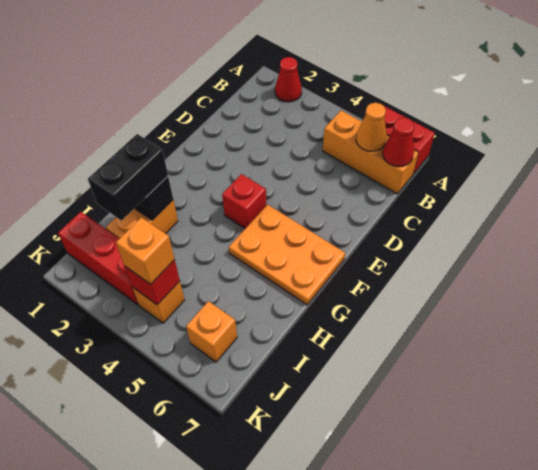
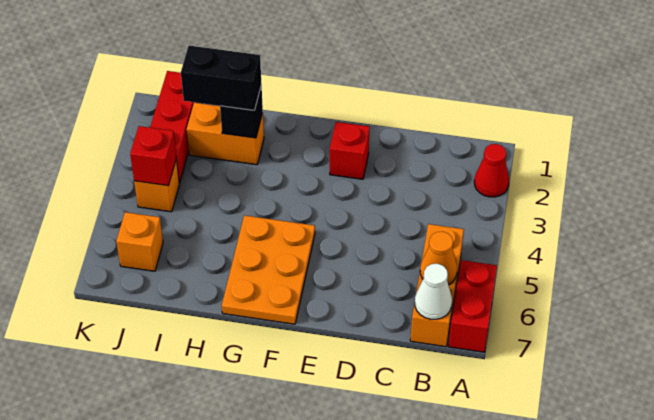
red cone B7 level 2 -> white cone B7 level 2
red brick F4 level 1 -> red brick E2 level 1
orange brick J4 level 3 -> none

